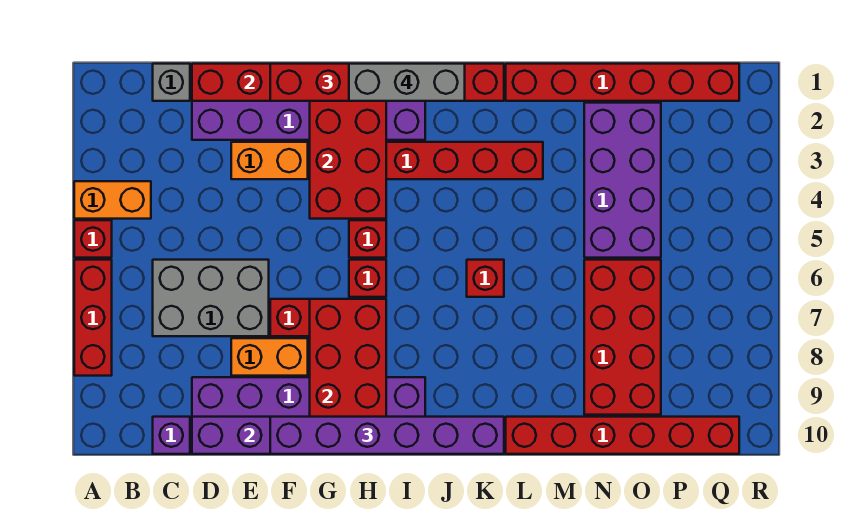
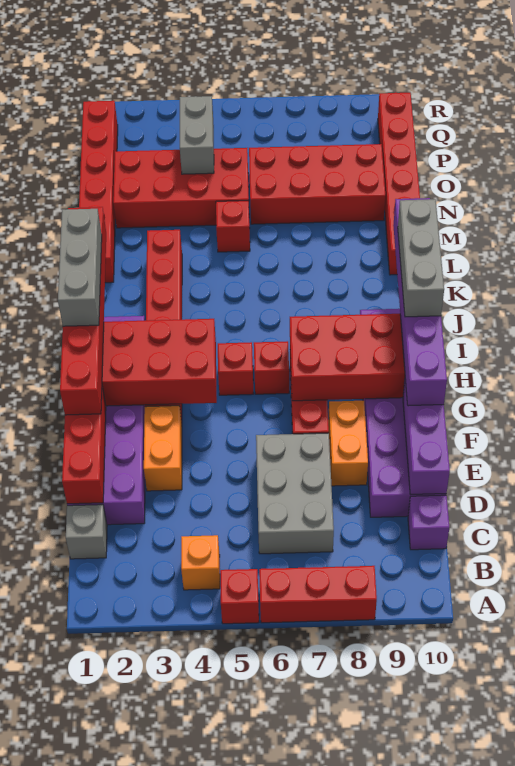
orange brick A4:B4 level 1 -> orange brick B4 level 1
none -> grey brick H10:J10 level 4
red brick K6 level 1 -> red brick M5 level 1
purple brick N2:O5 level 1 -> red brick N2:O5 level 1
none -> grey brick O4:P4 level 2

